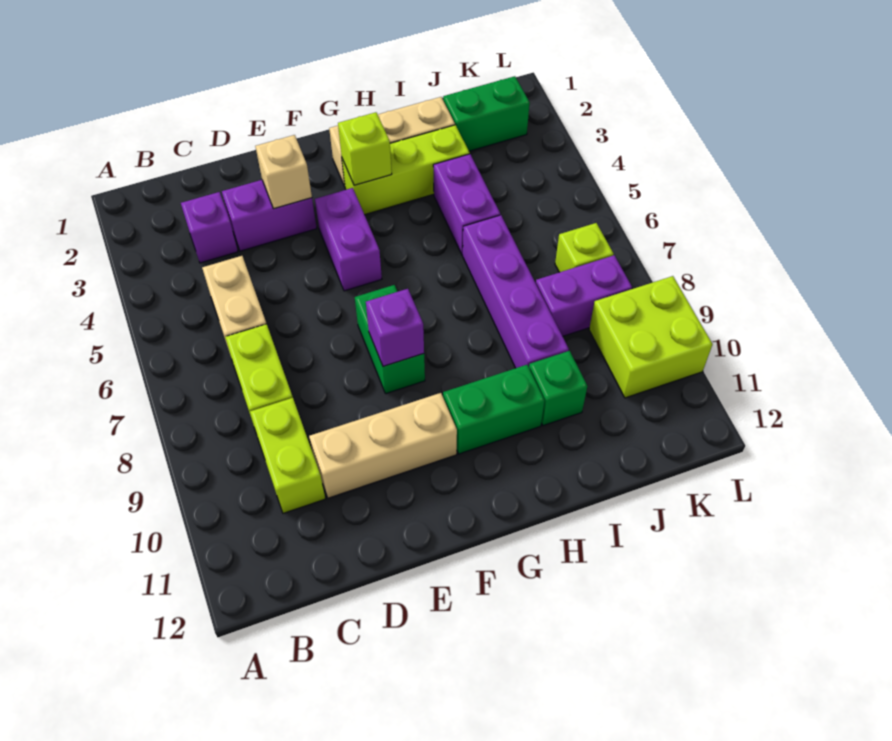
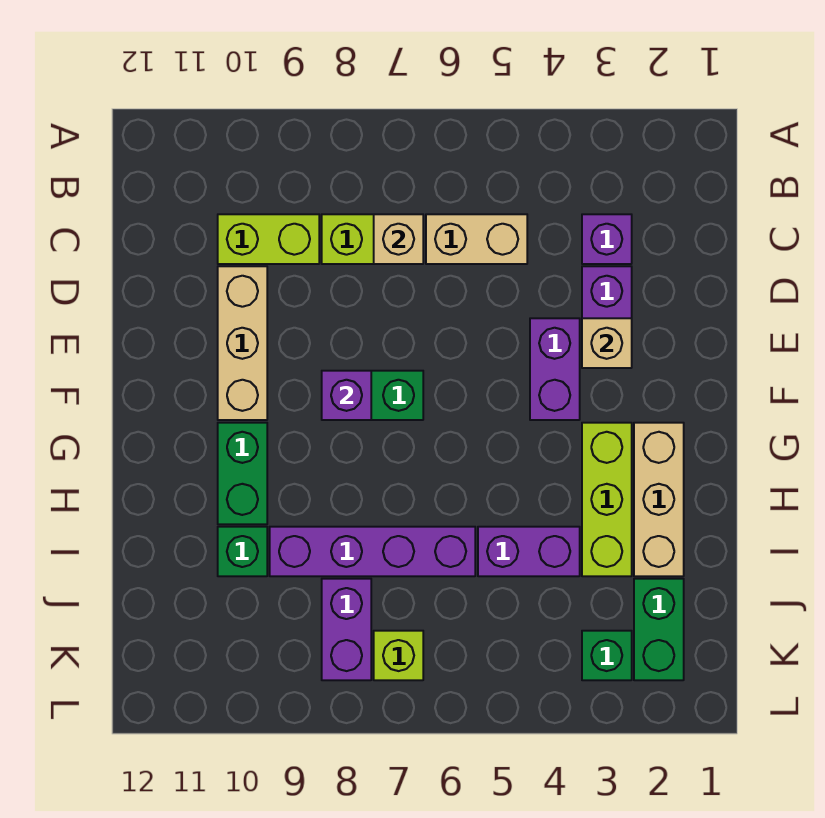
none -> tan brick C7 level 2
purple brick F4:F5 level 1 -> purple brick E4:F4 level 1
lime brick G3 level 2 -> none
none -> green brick K3 level 1
lime brick K9:L10 level 1 -> none

